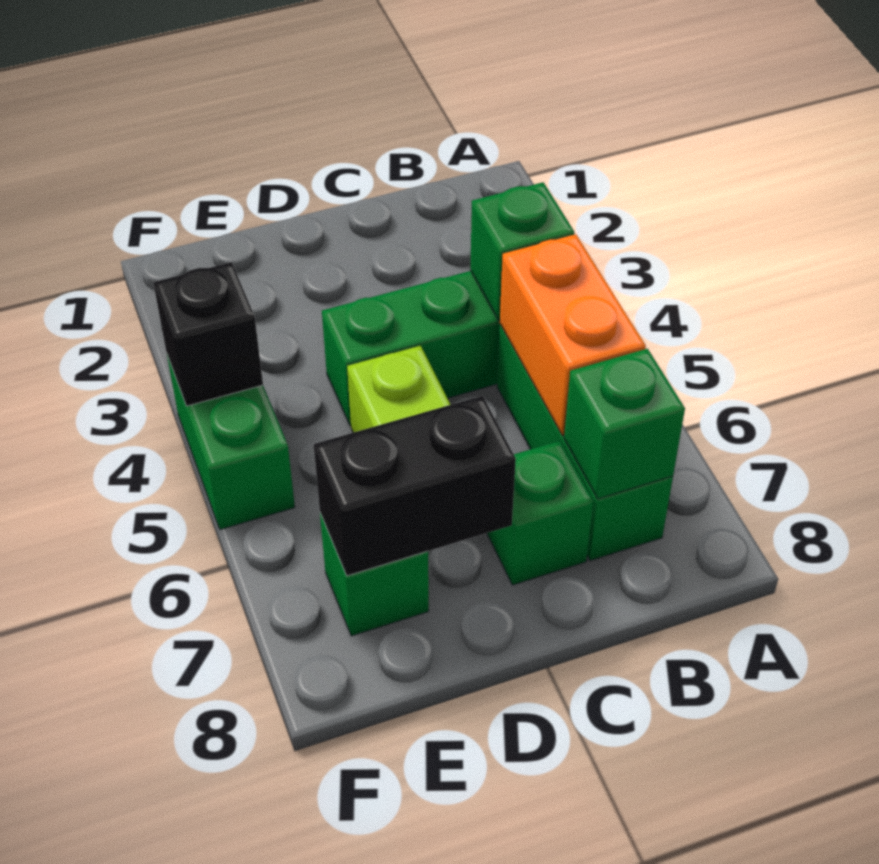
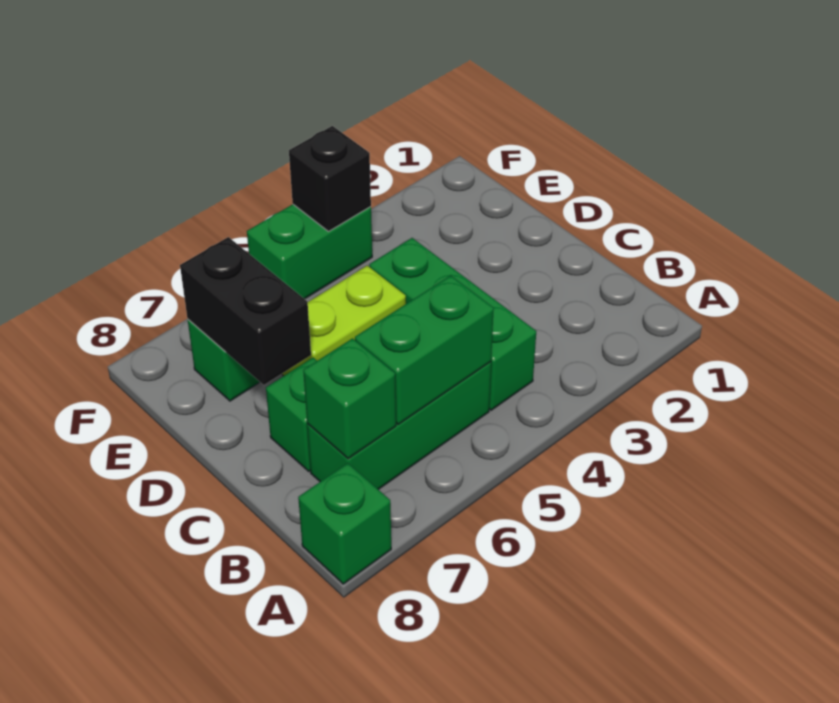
green brick B4 level 2 -> green brick A8 level 1
orange brick B5:B6 level 2 -> green brick B5:B6 level 2

